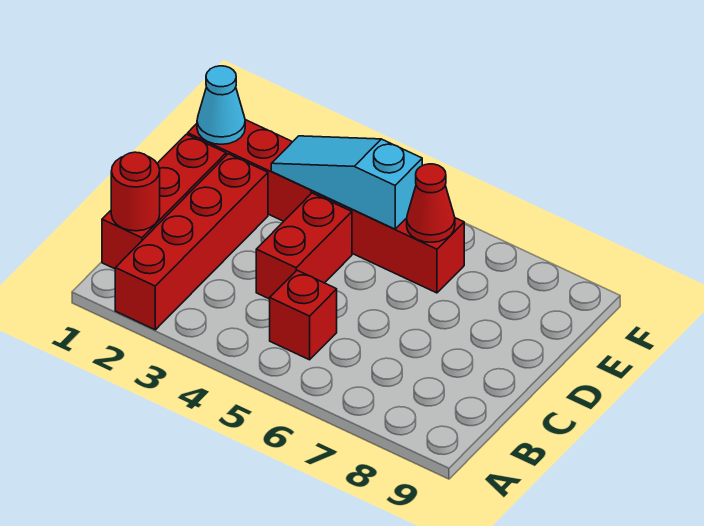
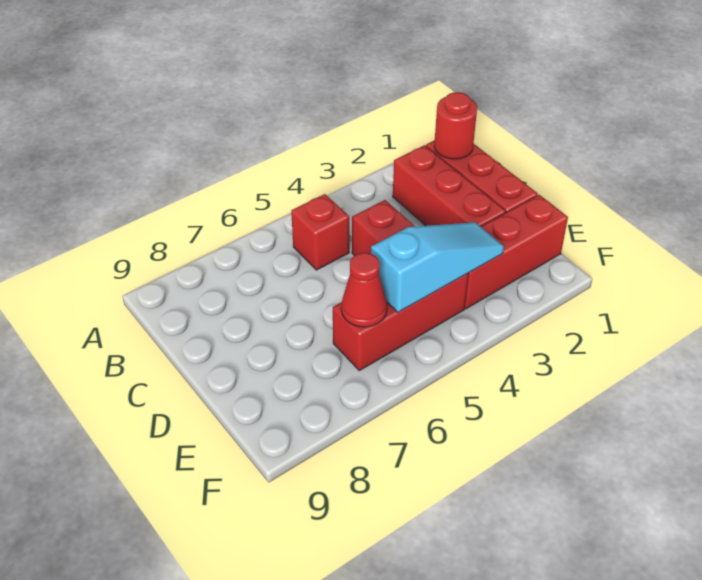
red brick A2:D2 level 1 -> red brick B2:D2 level 1
cyan cone E1 level 2 -> none

